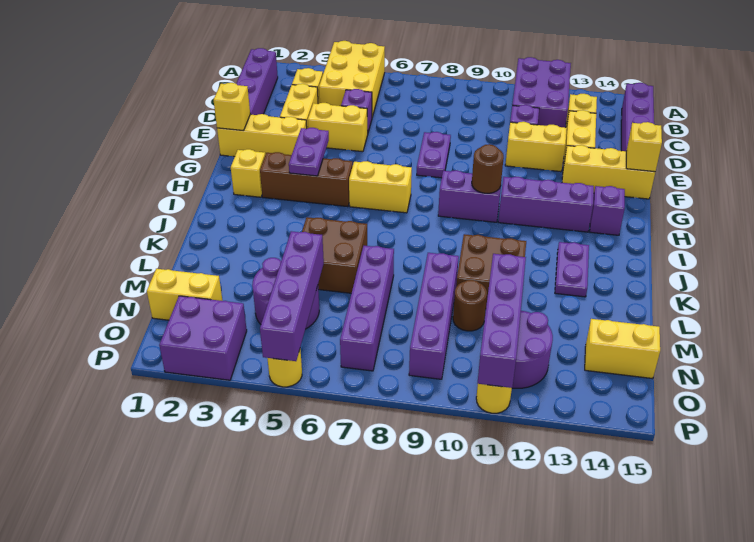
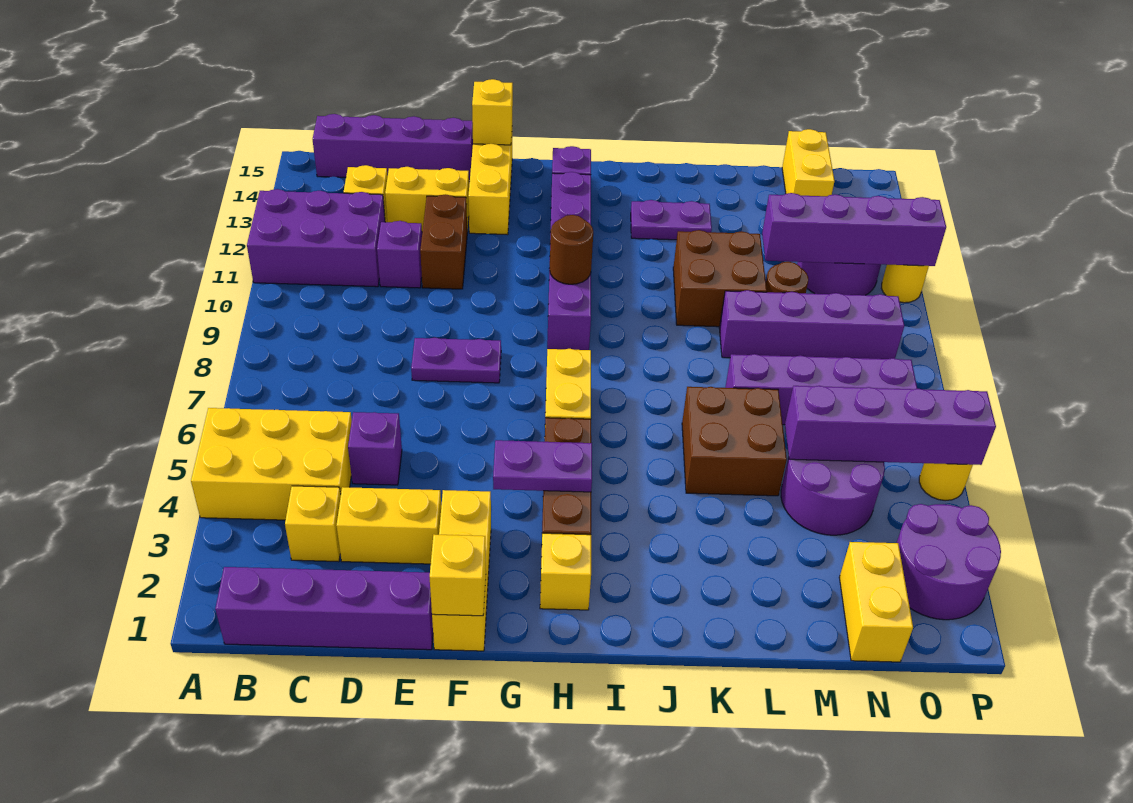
yellow brick E4:E5 level 1 -> none
yellow brick E11:E12 level 1 -> brown brick E11:E12 level 1
purple brick O2:P3 level 1 -> purple round brick O2:P3 level 1

